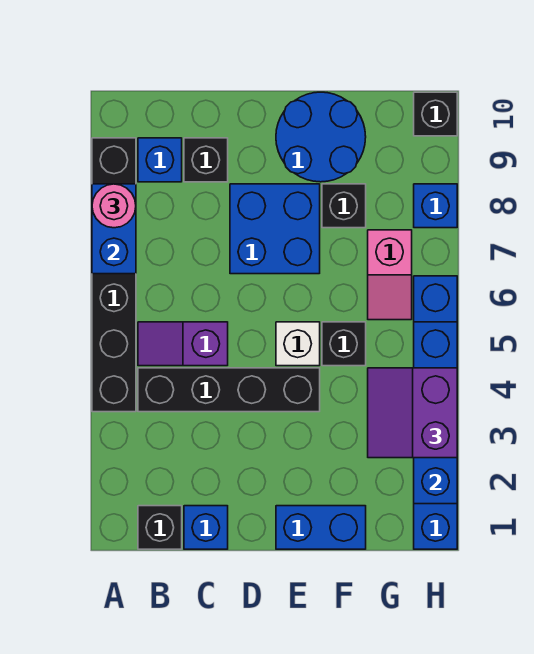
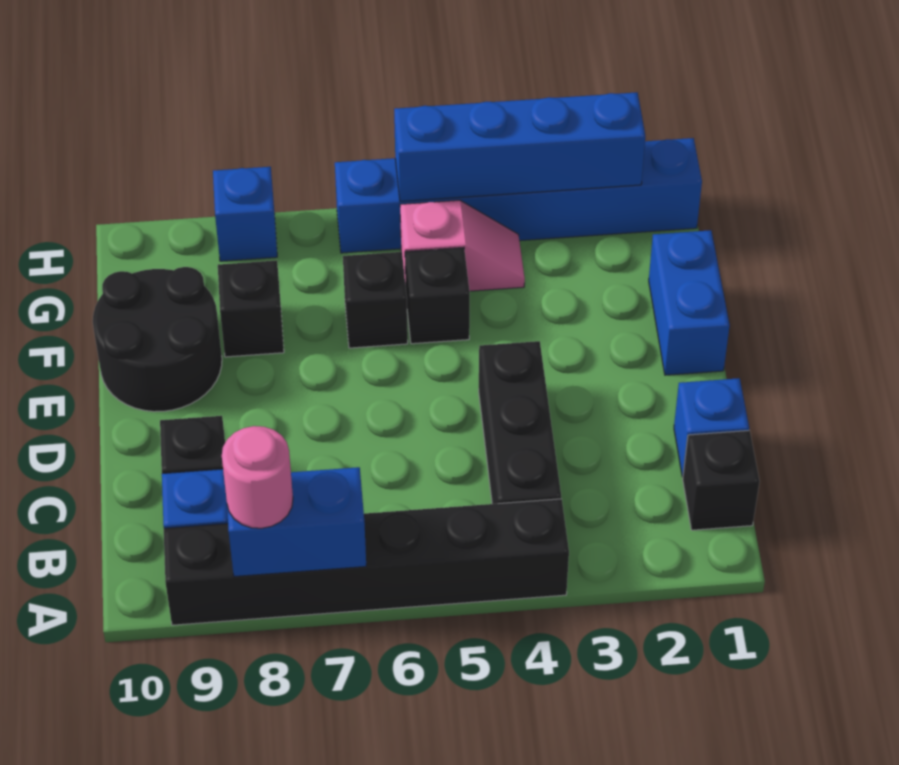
black brick B4:E4 level 1 -> black brick B4:D4 level 1
purple slope B5:C5 level 1 top C -> none
blue brick D7:E8 level 1 -> none
white brick E5 level 1 -> none
blue round brick E9:F10 level 1 -> black round brick E9:F10 level 1
purple slope G3:H4 level 3 top H -> none
pink slope G6:G7 level 1 top 7 -> pink slope G4:G5 level 1 top 5
black brick H10 level 1 -> black brick F6 level 1

